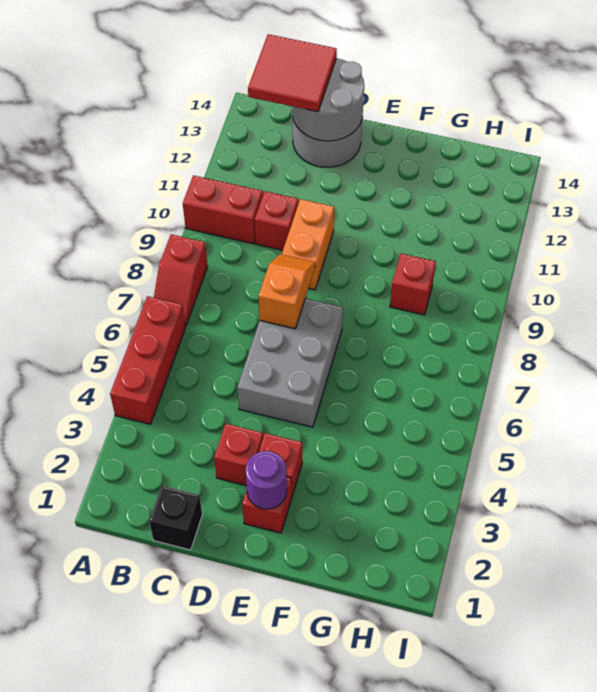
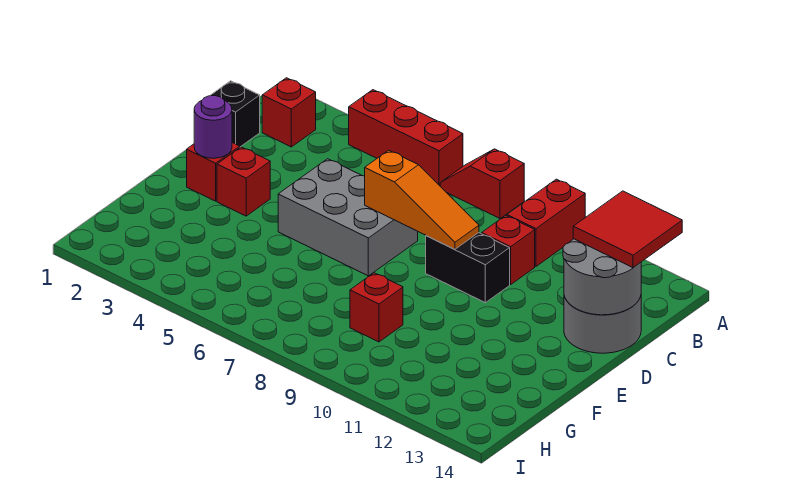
red brick D3 level 1 -> red brick B2 level 1
orange slope D7:D8 level 2 top 7 -> orange slope D7:D9 level 2 top 7
orange brick D9:D10 level 1 -> black brick D9:D10 level 1

